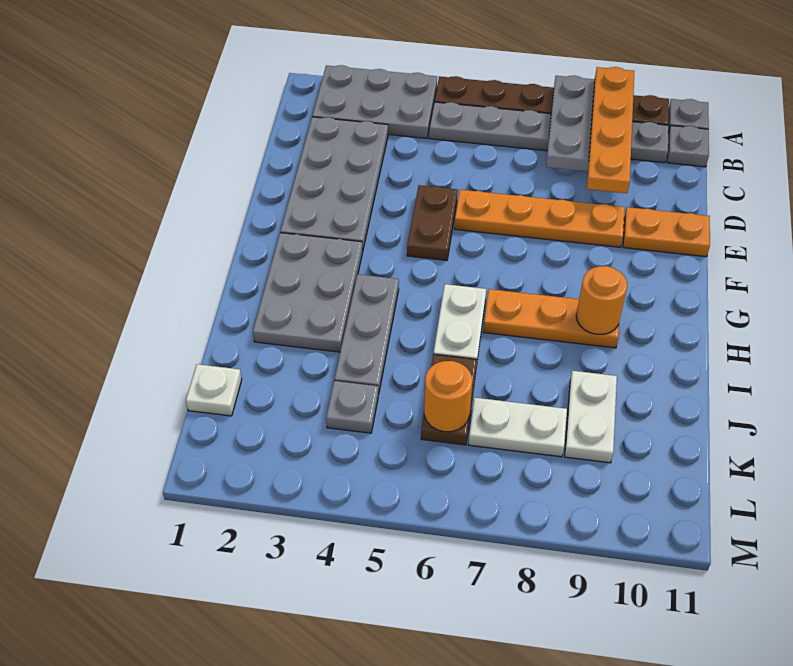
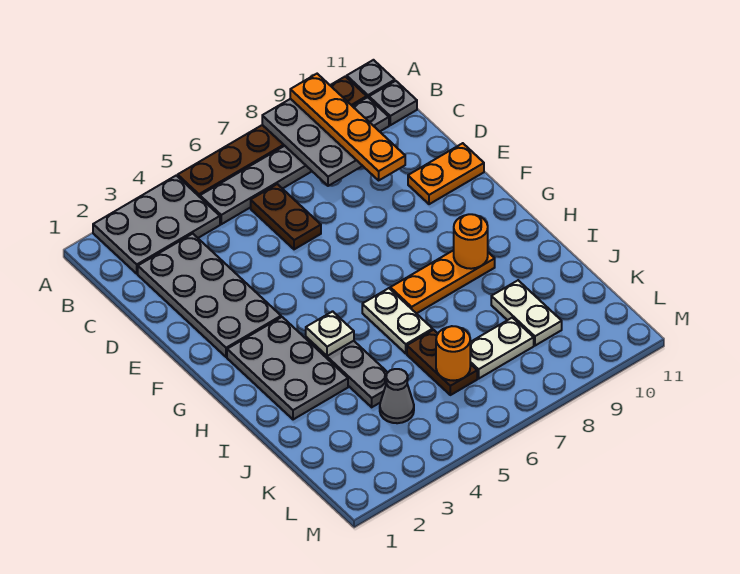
brown plate E5:F5 level 1 -> brown plate C6:D6 level 1
orange plate E6:E9 level 1 -> none
white plate K1 level 1 -> white plate H4 level 2
grey plate K4 level 1 -> grey cone K4 level 1

